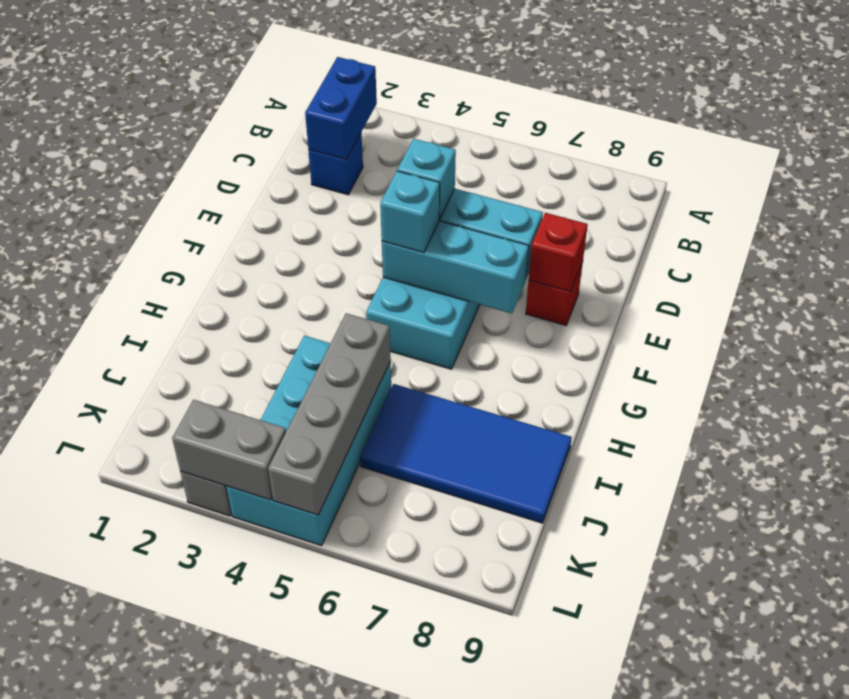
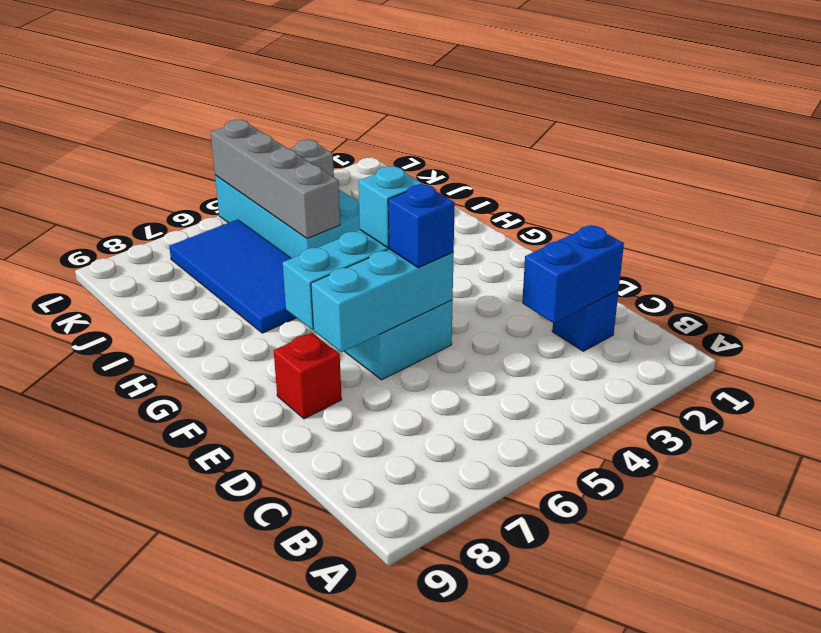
blue brick B2:C2 level 2 -> blue brick C2:C3 level 2
cyan brick E5 level 3 -> blue brick E5 level 3
red brick E8 level 2 -> none
blue tile I6:J9 level 1 -> blue tile H6:K7 level 1
grey brick L3:L4 level 2 -> none

